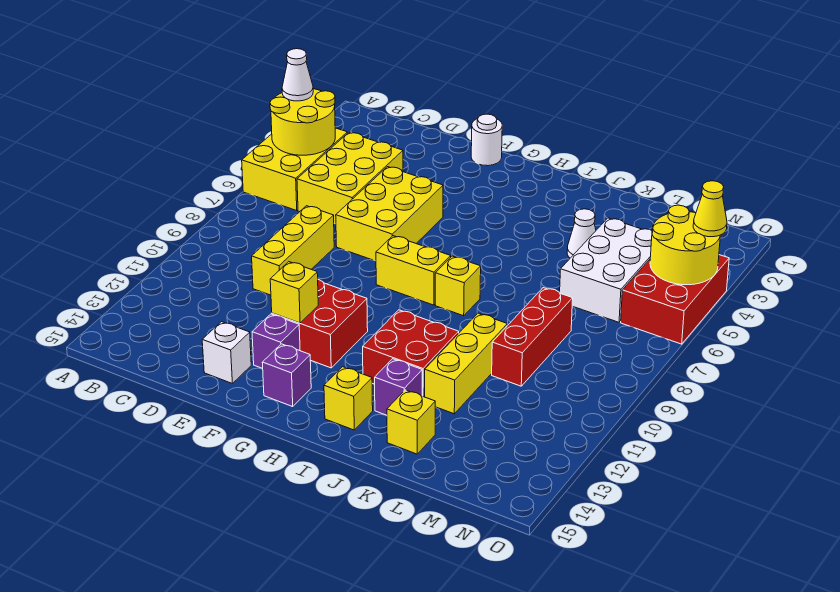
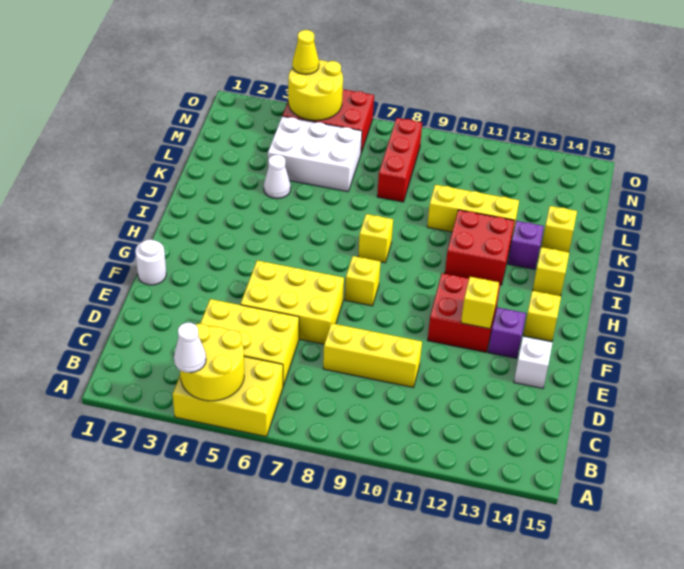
yellow brick G8:H8 level 1 -> yellow brick G8 level 1
purple brick G14 level 1 -> yellow brick G14 level 1
red brick L8:L10 level 1 -> red brick L8:N8 level 1

